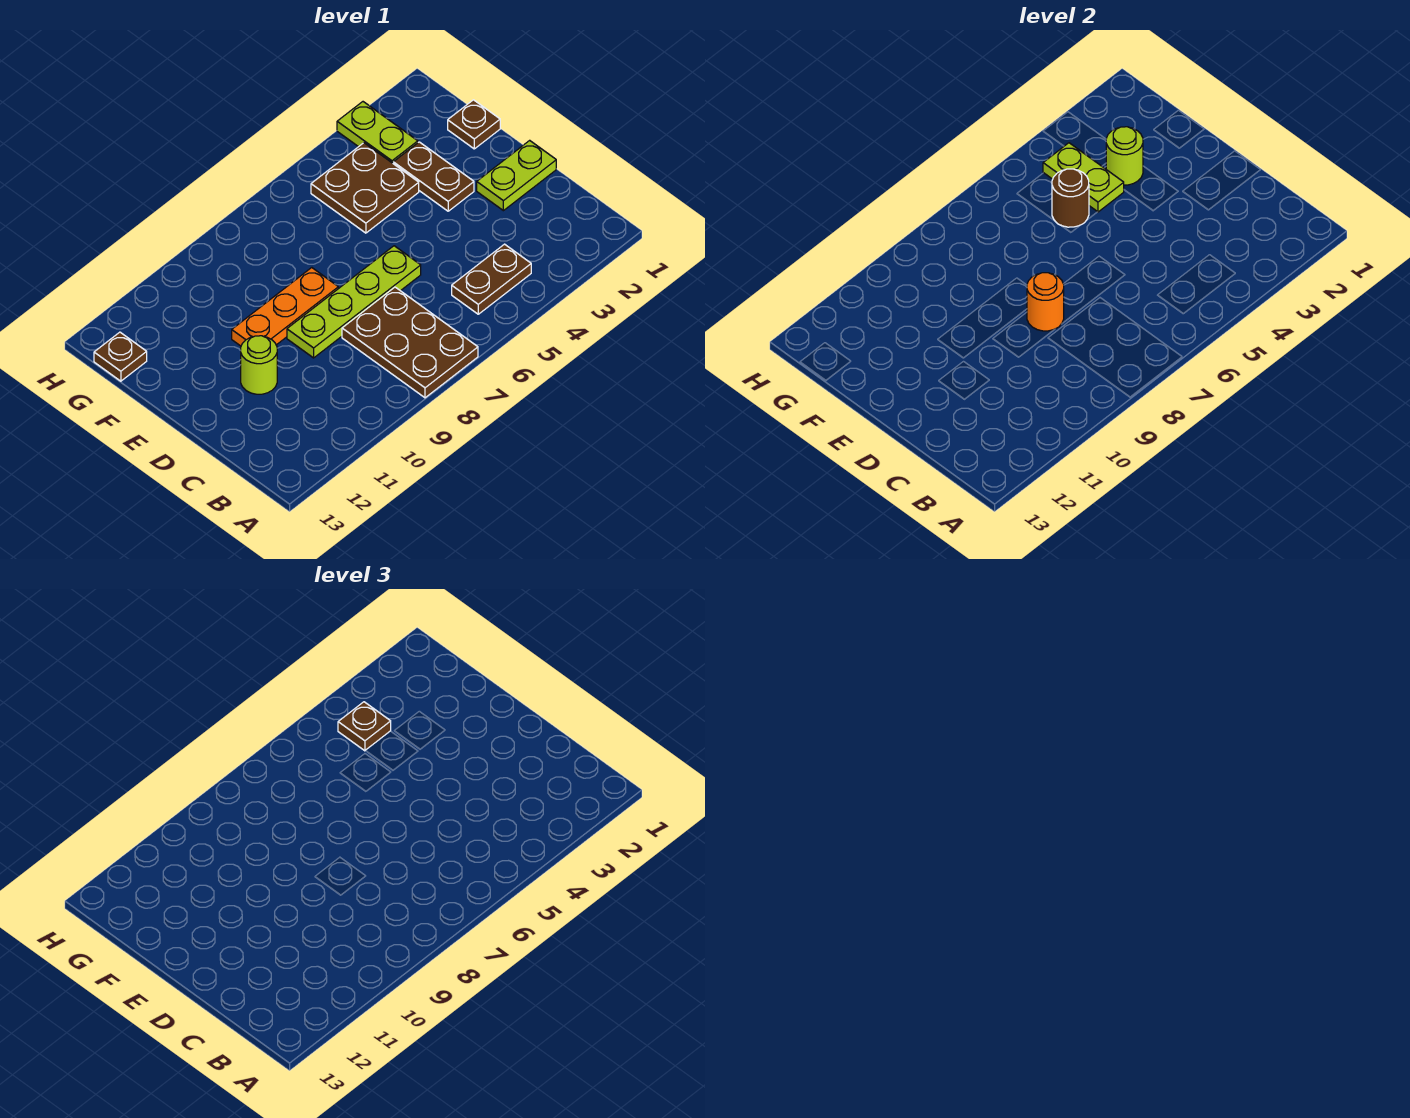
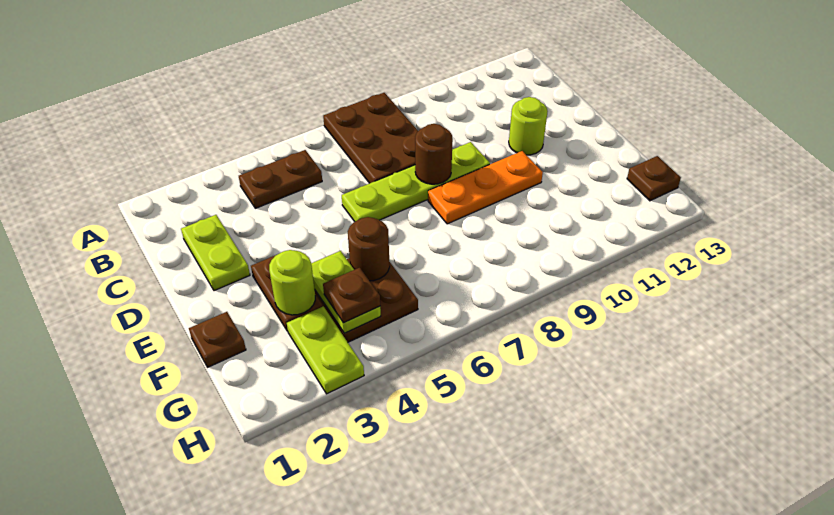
lime plate D1:D2 level 1 -> lime plate C2:D2 level 1
orange round brick D8 level 2 -> brown round brick D8 level 2

